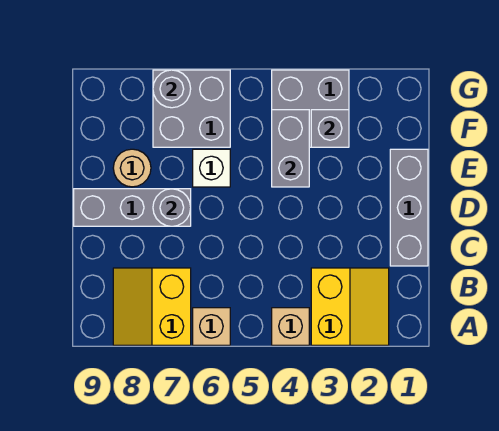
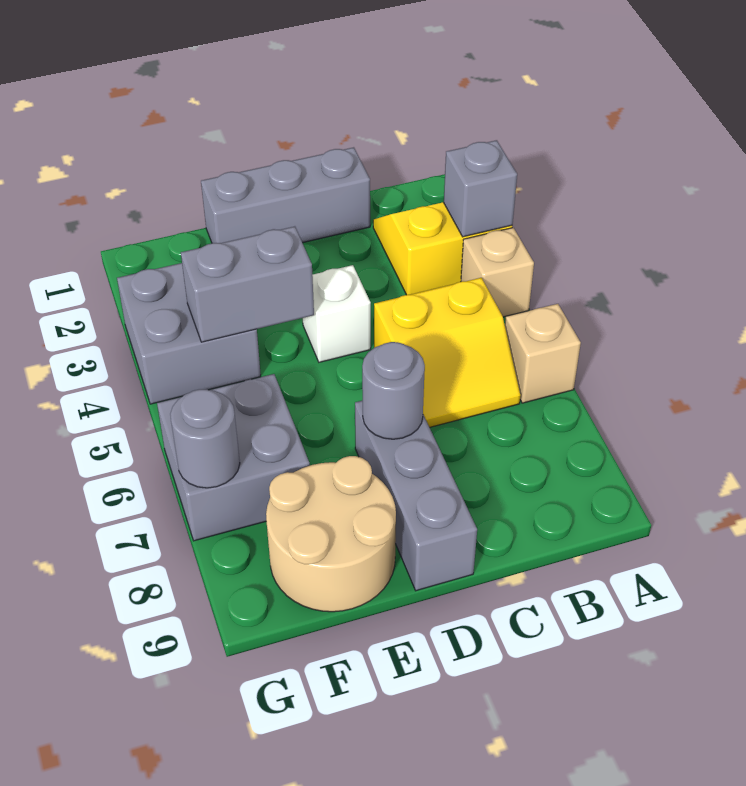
yellow slope A7:B8 level 1 top 7 -> yellow slope B5:C6 level 1 top 5
white brick E6 level 1 -> white brick D4 level 1
tan round brick E8 level 1 -> tan round brick E8:F9 level 1
grey brick F3 level 2 -> grey brick A3 level 2

